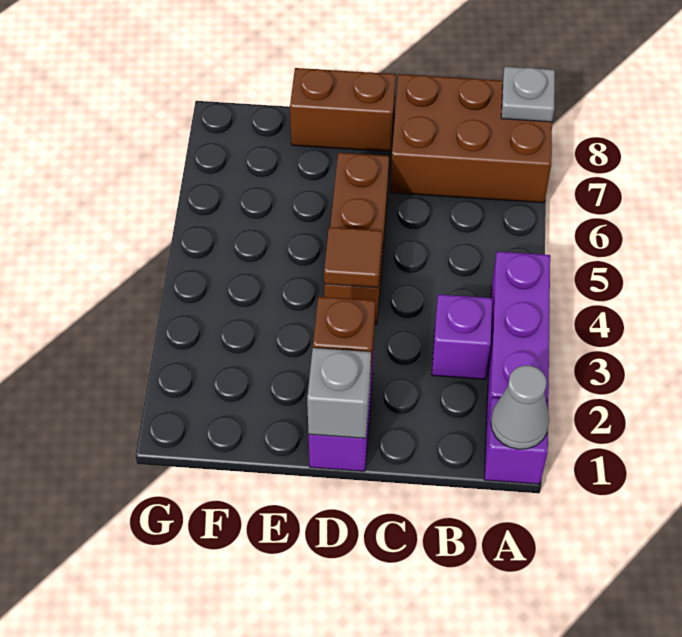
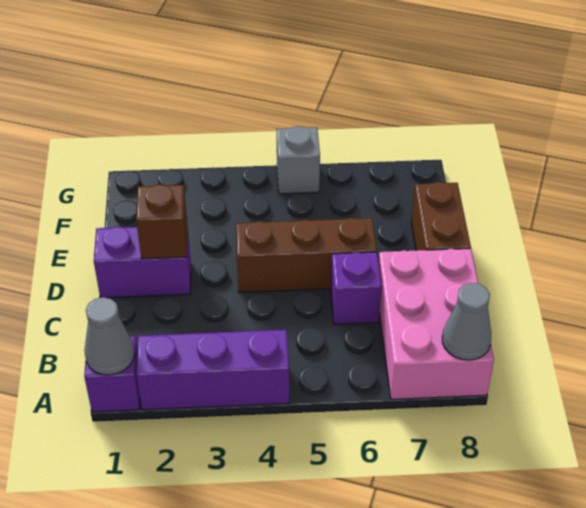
brown brick A7:C8 level 1 -> pink brick A7:C8 level 1
grey plate A8 level 2 -> grey cone A8 level 2
purple brick B3 level 1 -> purple brick C6 level 1
grey brick D1 level 2 -> grey brick G5 level 1
brown tile D4 level 2 -> none

